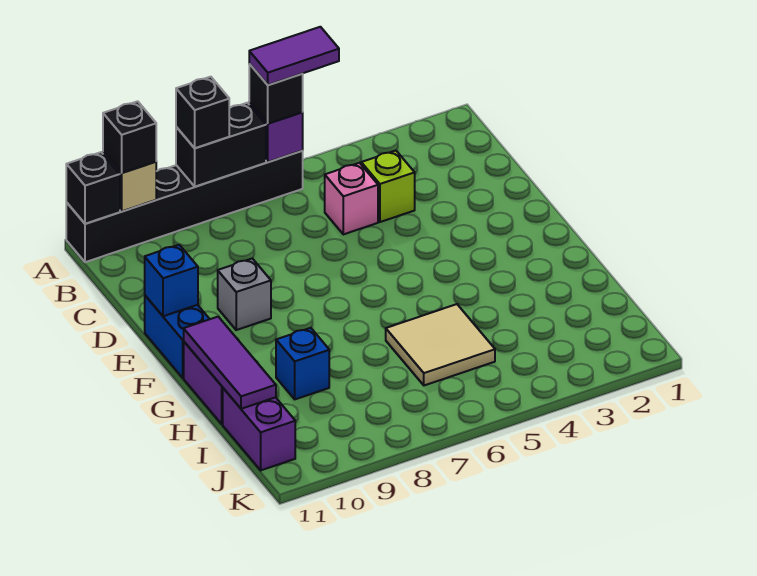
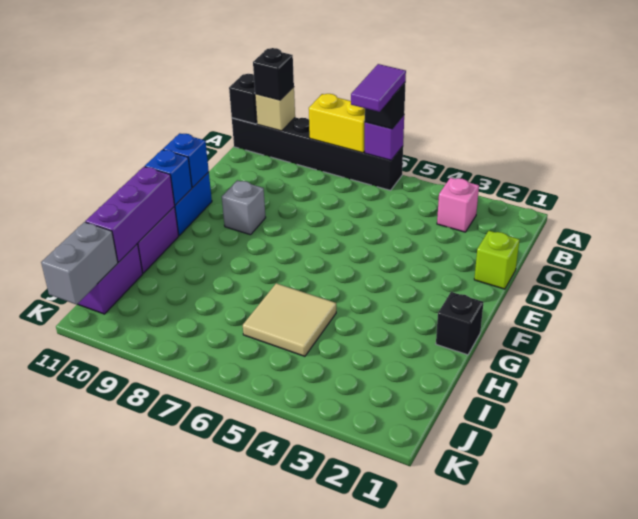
purple tile A5:A6 level 4 -> purple tile A6:B6 level 4
black brick A7:A8 level 2 -> yellow brick A7:A8 level 2
black brick A8 level 3 -> black brick G1 level 1
lime brick C4 level 1 -> lime brick D1 level 1
pink brick C5 level 1 -> pink brick B3 level 1
purple tile G11:I11 level 2 -> purple brick G11:I11 level 2
blue brick H9 level 1 -> blue brick F11 level 2
none -> grey brick J11:K11 level 2

